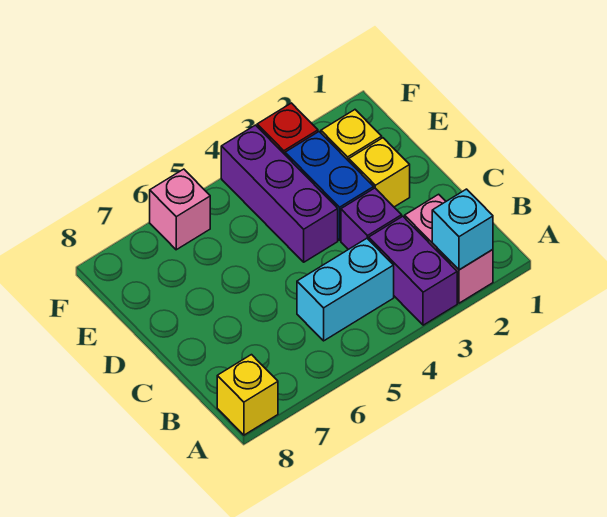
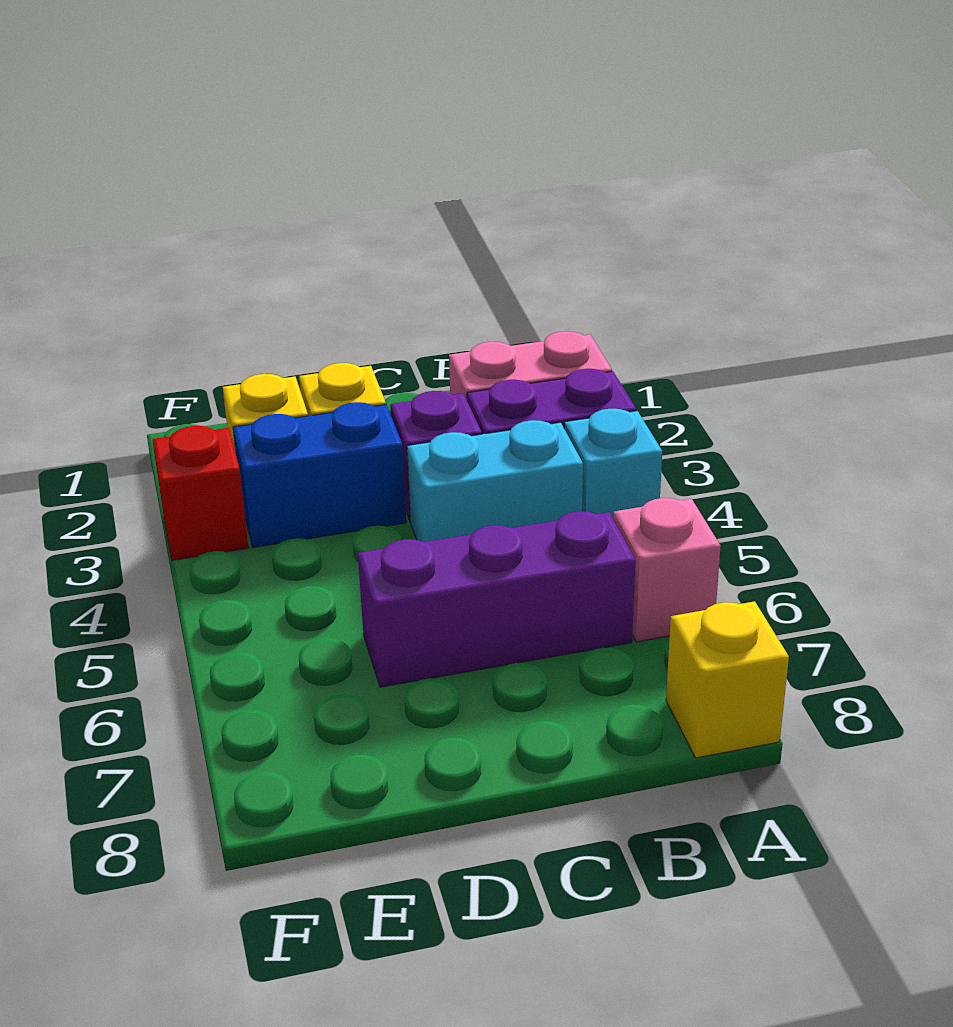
cyan brick A2 level 2 -> cyan brick A4 level 1
cyan brick B4:B5 level 1 -> cyan brick B4:C4 level 1
purple brick D4:F4 level 1 -> purple brick B6:D6 level 1
pink brick F6 level 1 -> pink brick A6 level 1

